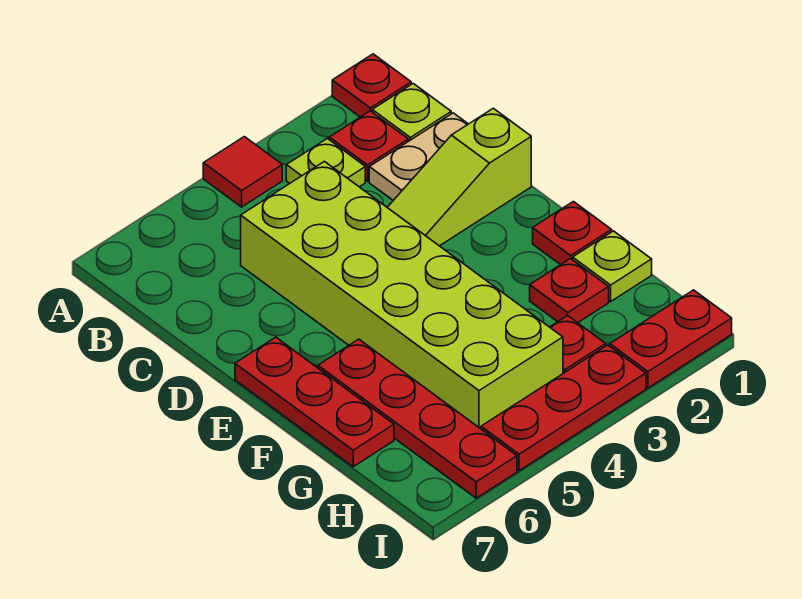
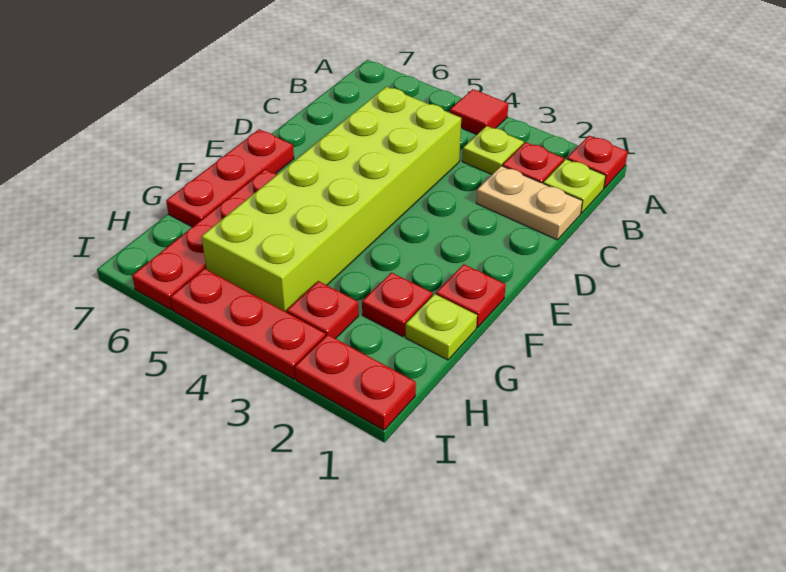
lime slope D1:D3 level 1 top 1 -> none

